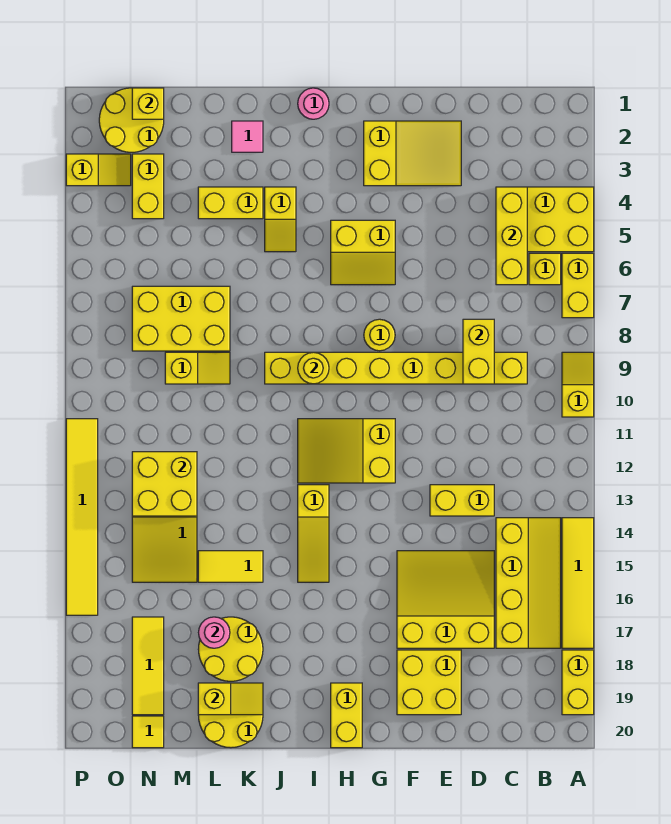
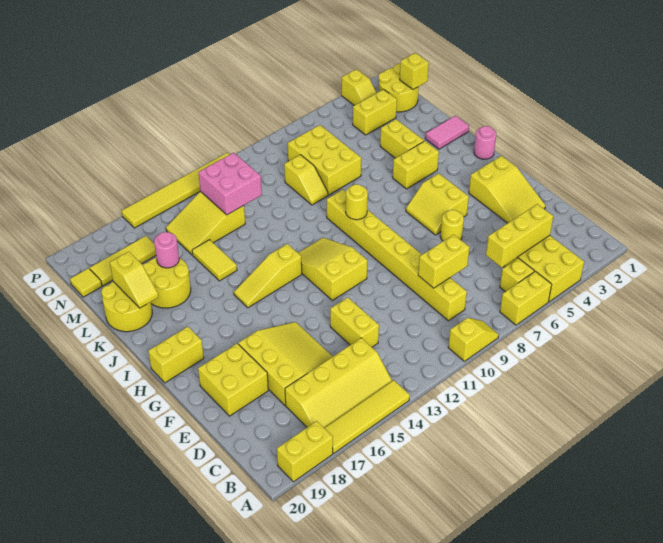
yellow round brick G8 level 1 -> yellow round brick F6 level 1
yellow slope J4:J5 level 1 top 4 -> yellow brick J4:J5 level 1
pink tile K2 level 1 -> pink tile K1:K2 level 1
yellow brick M12:N13 level 2 -> pink brick M12:N13 level 2

